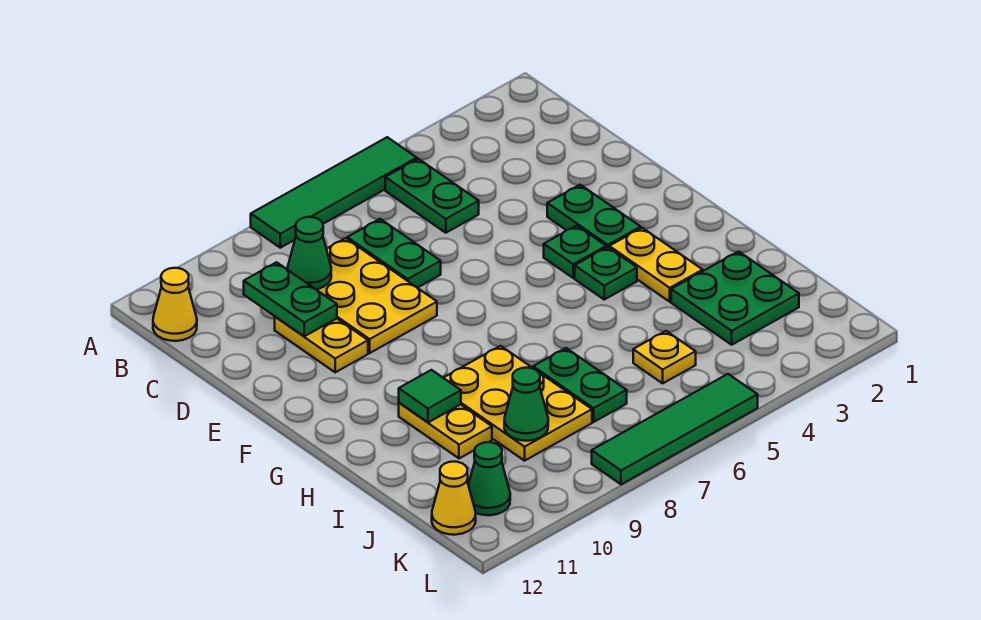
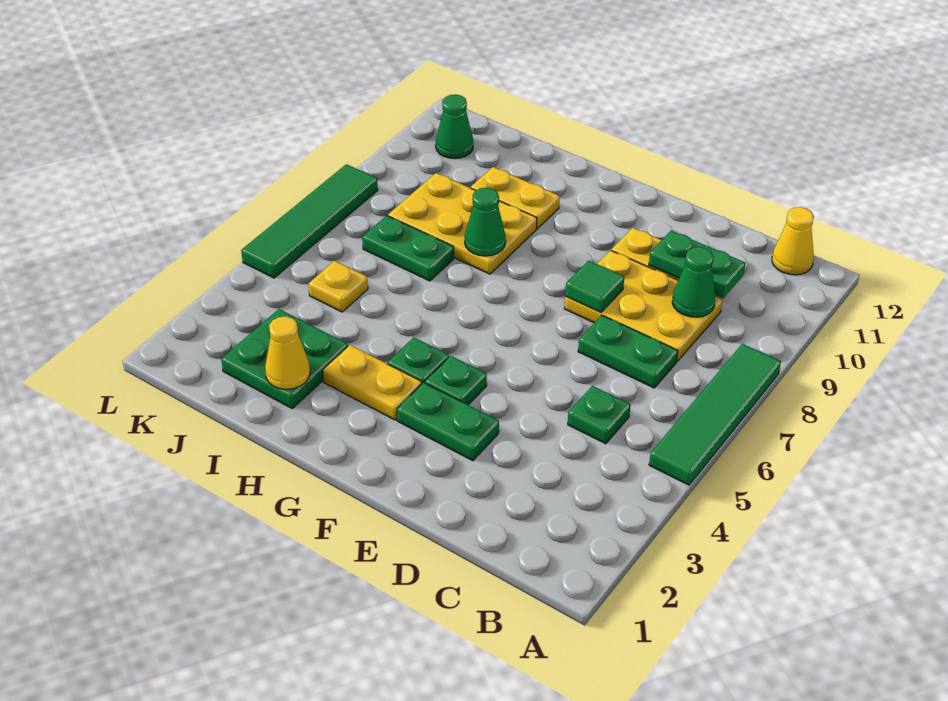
green plate B5:C5 level 1 -> green plate C5 level 1
green tile H10 level 2 -> green tile E8 level 2
green cone J9 level 2 -> green cone H8 level 2
yellow cone K12 level 1 -> yellow cone I2 level 2

